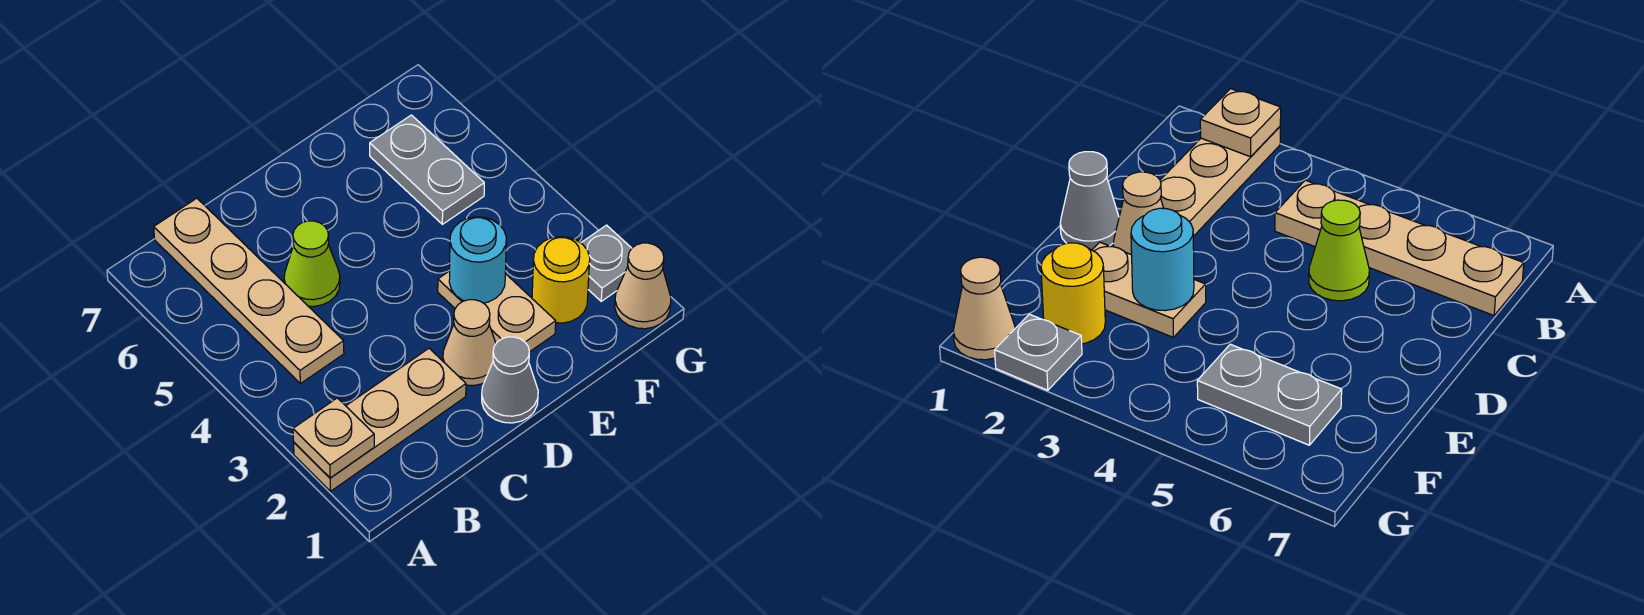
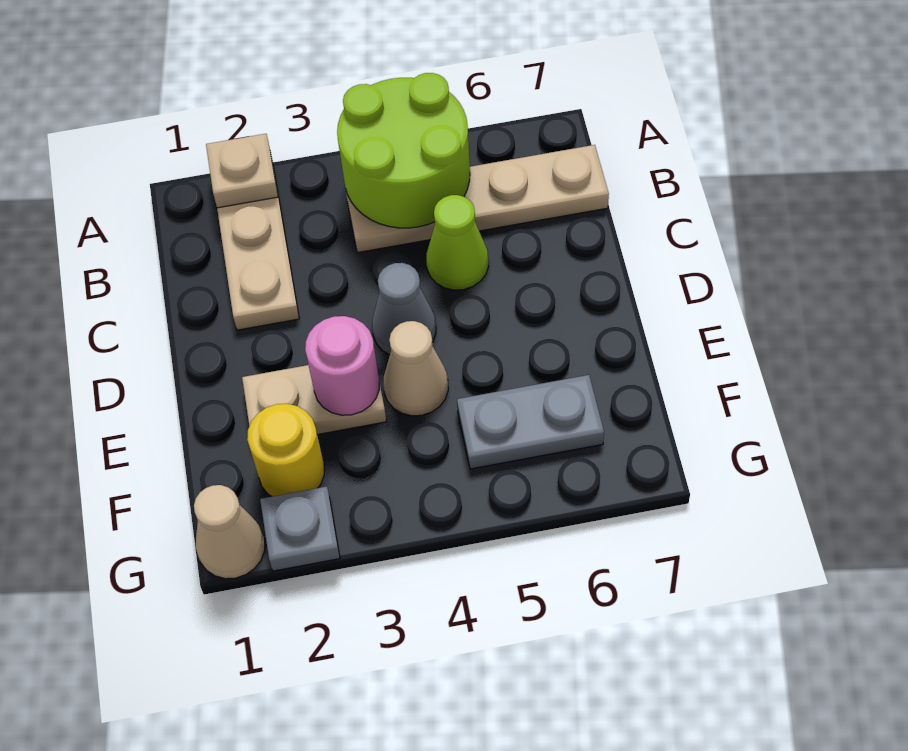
none -> lime round brick A4:B5 level 2
grey cone D1 level 1 -> grey cone D4 level 1
tan cone D2 level 1 -> tan cone E4 level 1
cyan round brick E3 level 2 -> pink round brick E3 level 2

